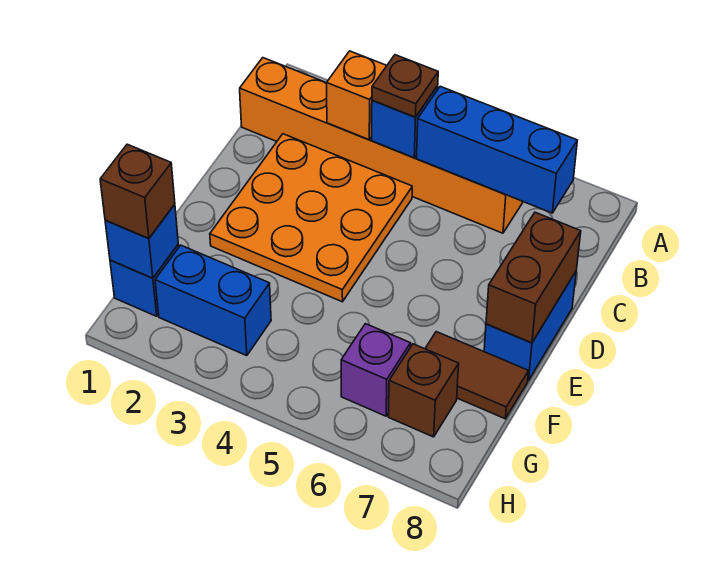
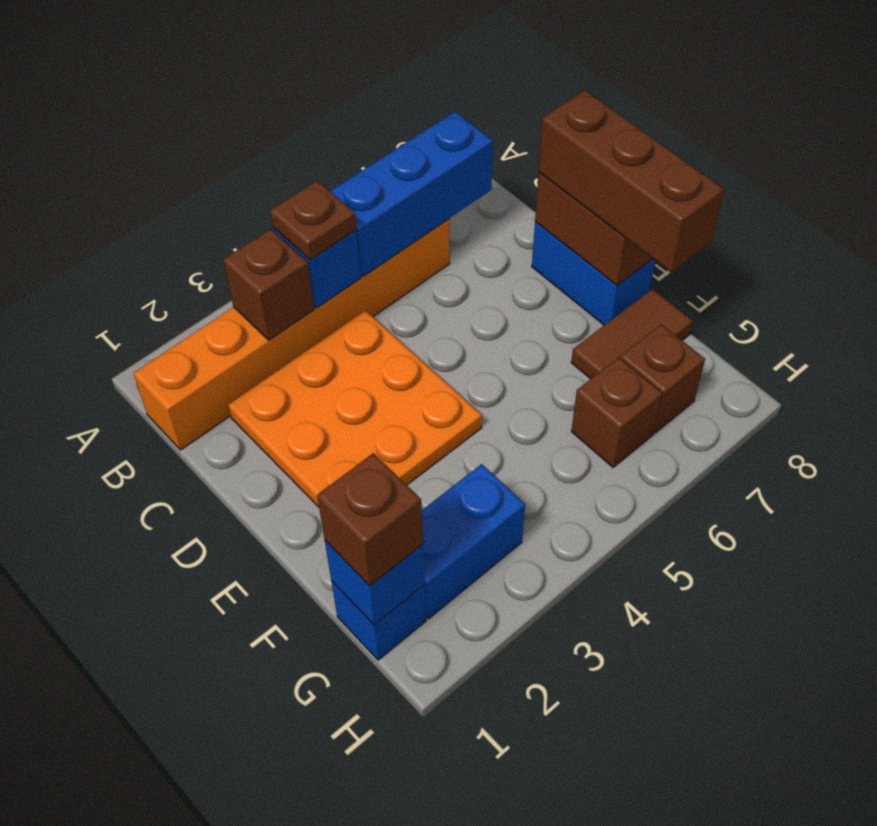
orange brick B3 level 2 -> brown brick B3 level 2
none -> brown brick D8:F8 level 3
purple brick G6 level 1 -> brown brick G6 level 1

